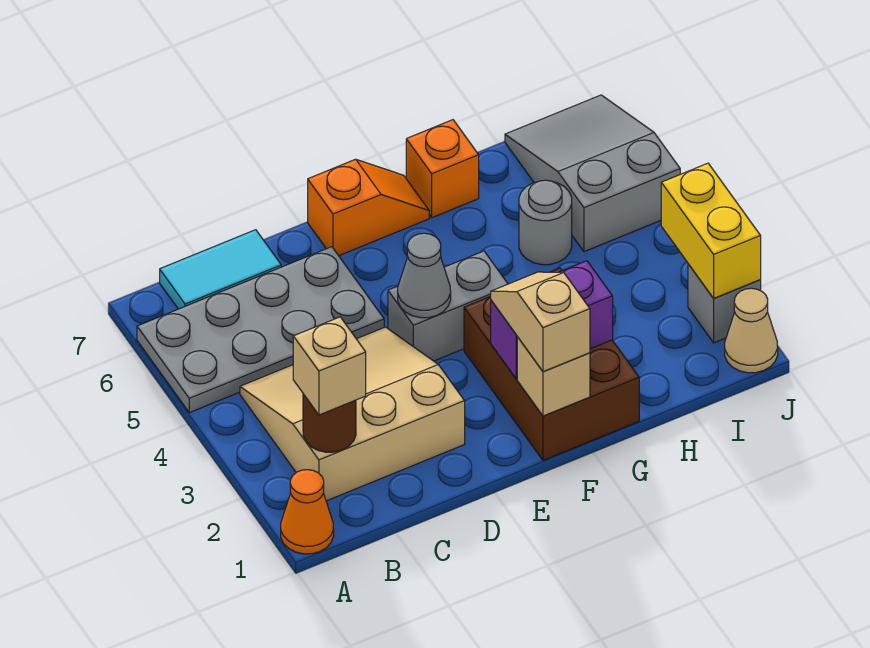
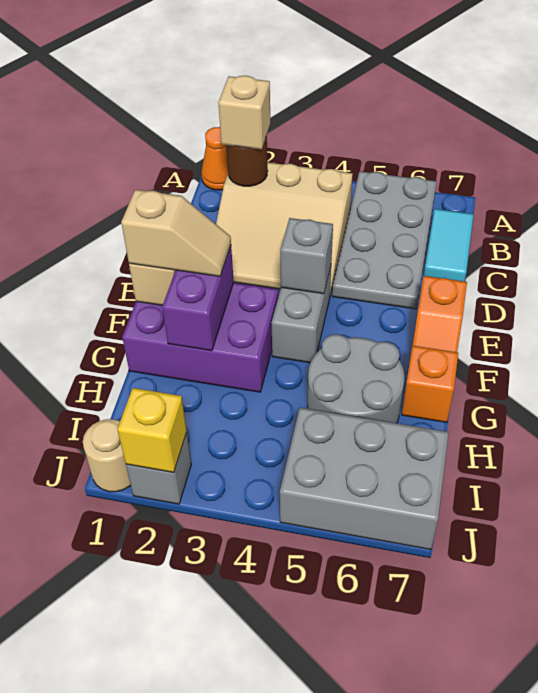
tan slope B2:D4 level 1 top 2 -> tan slope B2:D4 level 1 top B
grey cone E4 level 2 -> grey brick E4 level 2
brown brick F1:G3 level 1 -> purple brick F1:G3 level 1
grey round brick H5 level 1 -> grey round brick G5:H6 level 1
grey slope I5:J7 level 1 top 5 -> grey brick I5:J7 level 1
tan cone J1 level 1 -> tan round brick J1 level 1
yellow brick J2:J3 level 2 -> yellow brick J2 level 2

